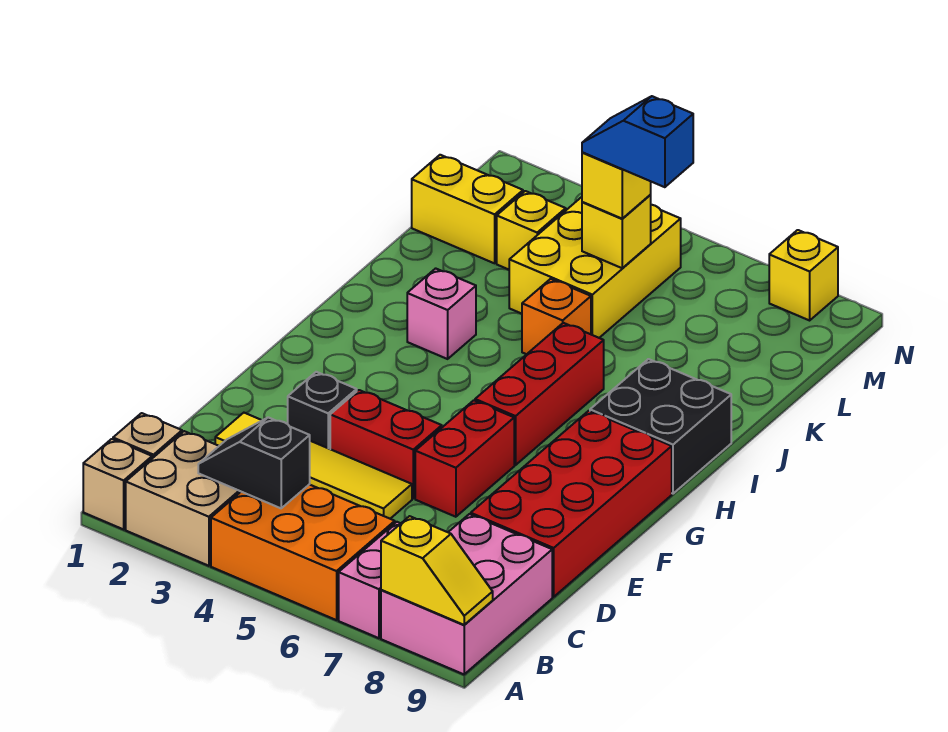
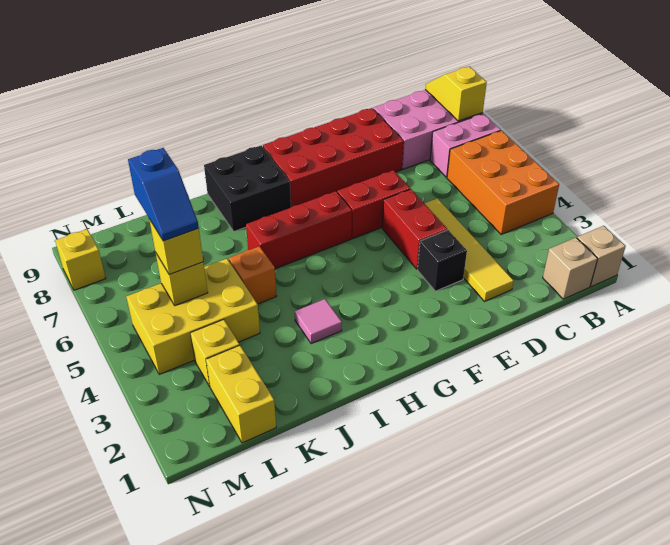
tan brick A2:B3 level 1 -> none
black slope B3:B4 level 2 top 4 -> none
pink brick I3 level 1 -> pink tile I3 level 1

